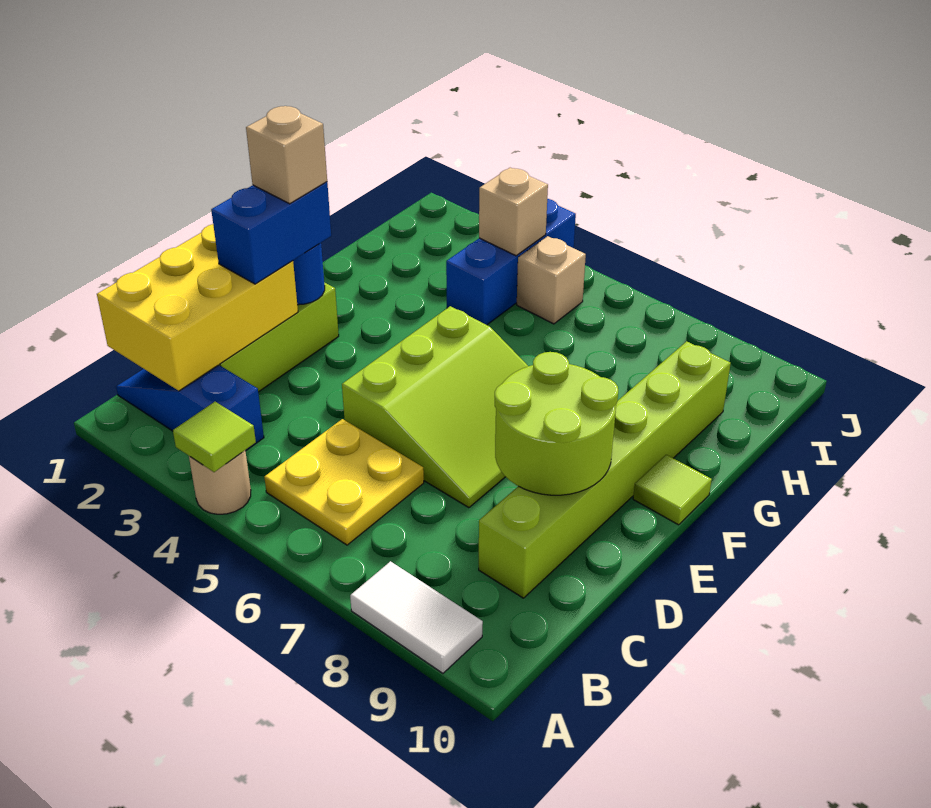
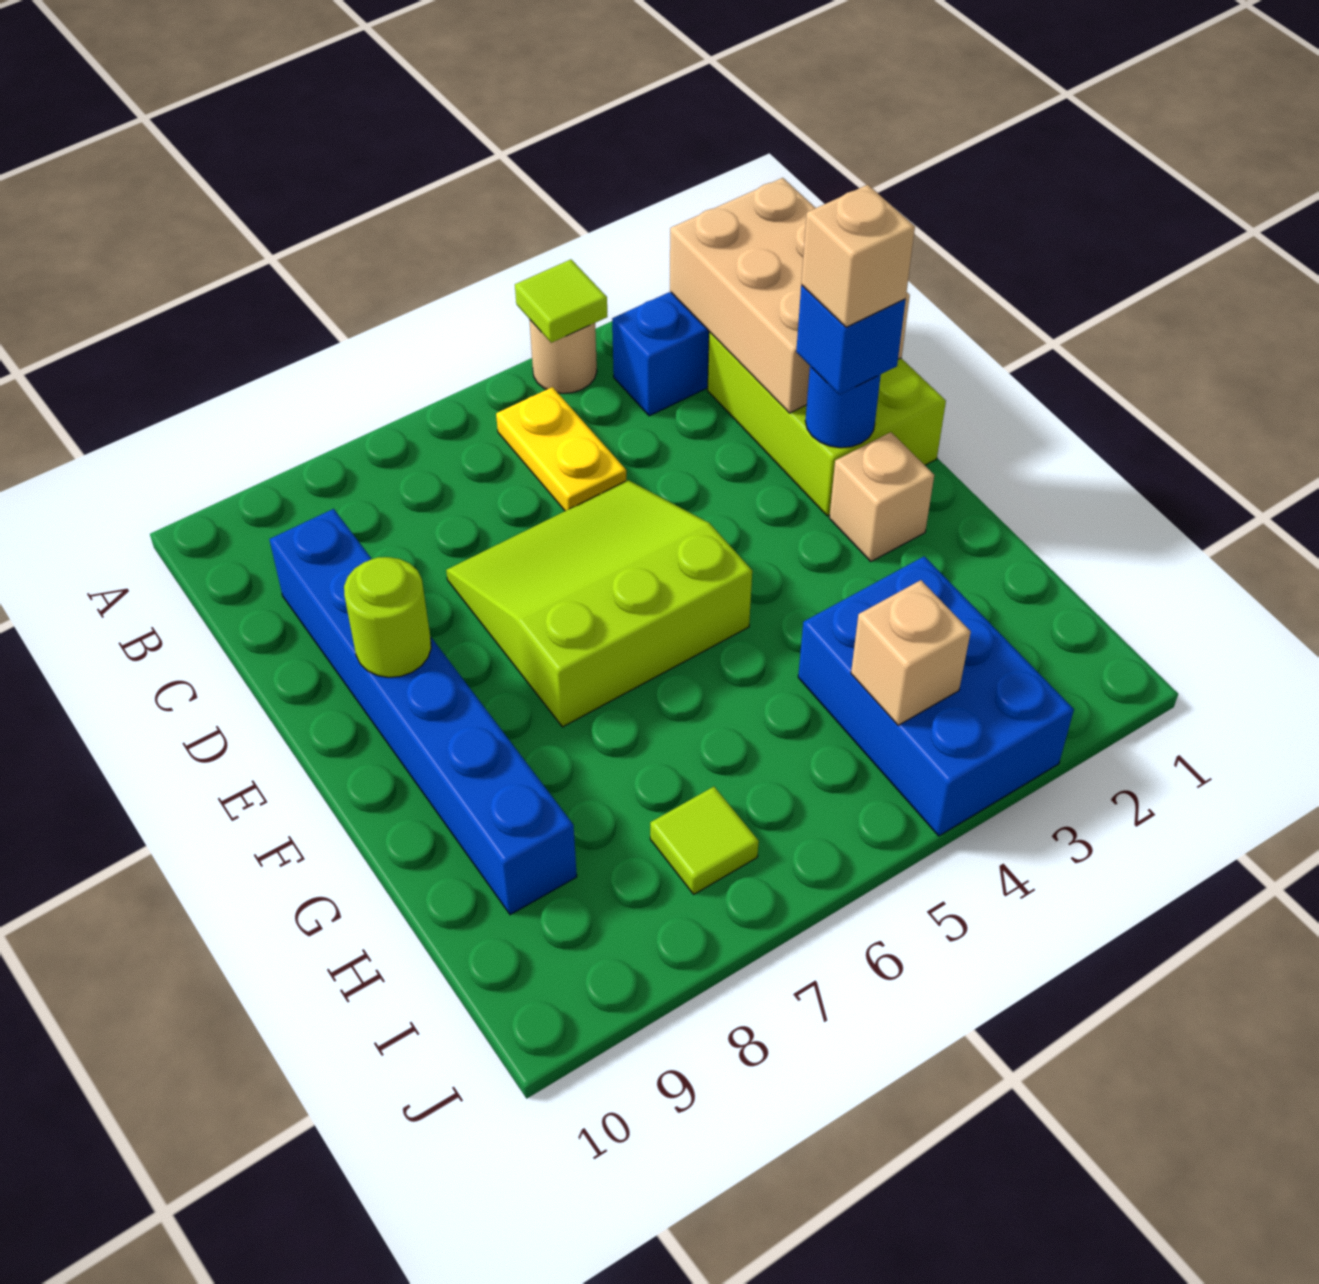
white tile A8:A9 level 1 -> none
yellow brick B1:D2 level 2 -> tan brick B1:D2 level 2
yellow plate B5:C6 level 1 -> yellow plate B5:C5 level 1
lime brick C9:H9 level 1 -> blue brick C9:H9 level 1
blue brick D2:E2 level 3 -> blue brick E2 level 3
lime slope D5:F7 level 1 top 5 -> lime slope D5:F7 level 1 top F
lime round brick D8:E9 level 2 -> lime round brick E9 level 2
lime tile F10 level 1 -> lime tile I7 level 1
blue brick H4:J4 level 1 -> blue brick H3:J4 level 1
tan brick I5 level 1 -> tan brick F2 level 1

